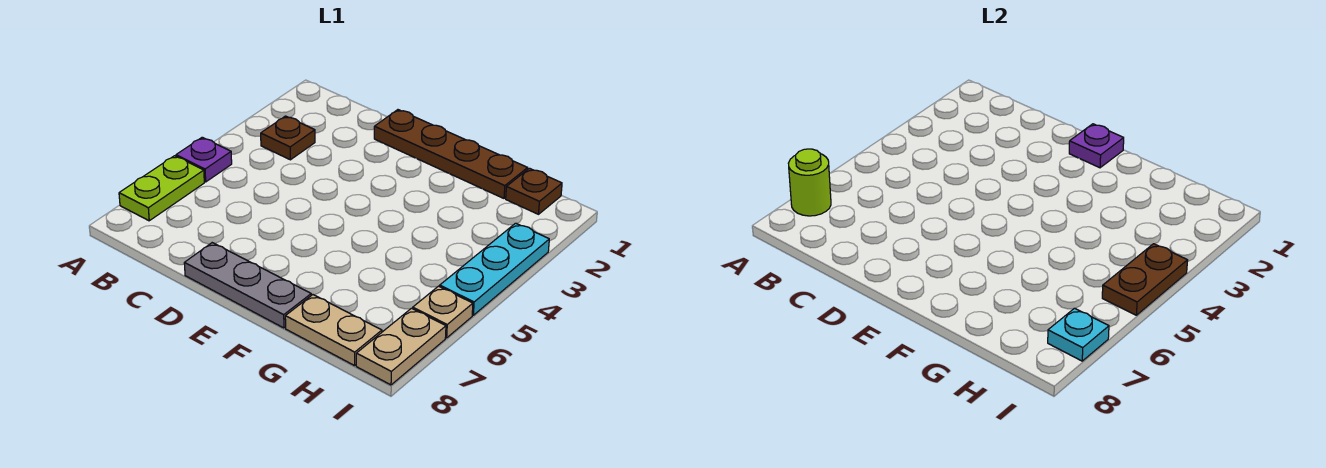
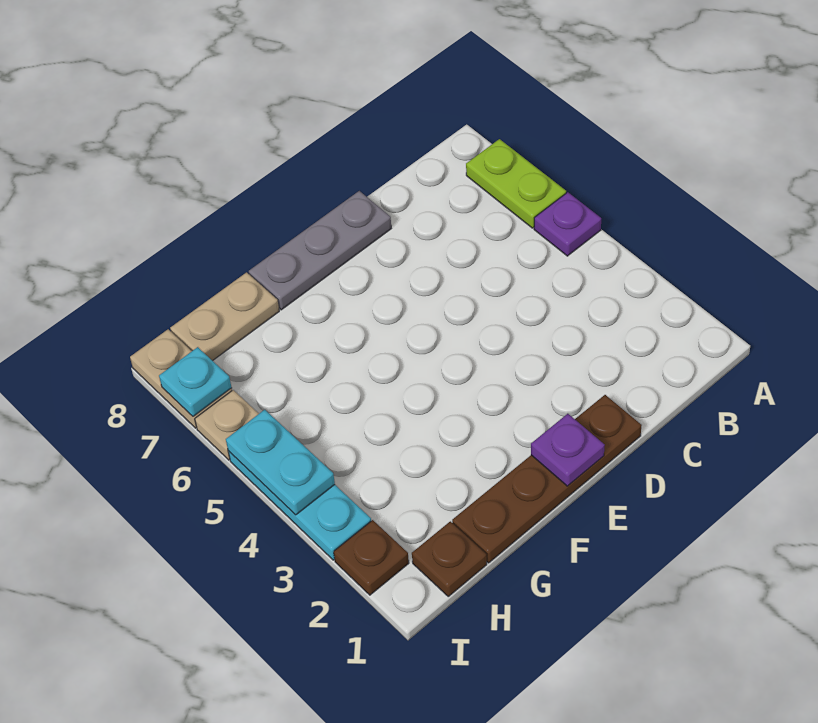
lime round brick A7 level 2 -> none
brown plate B3 level 1 -> brown plate I2 level 1
brown plate I4:I5 level 2 -> cyan plate I4:I5 level 2

